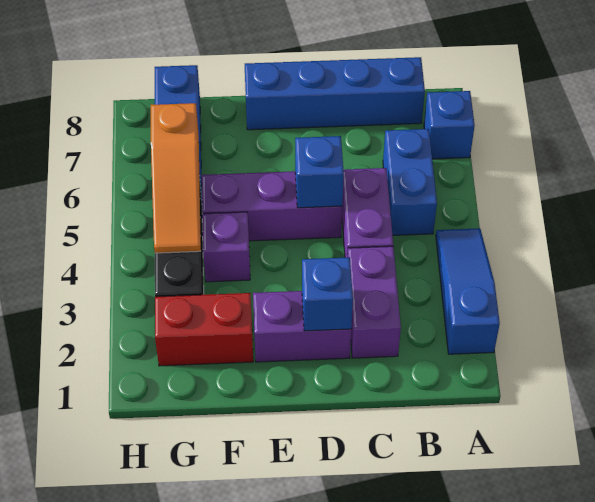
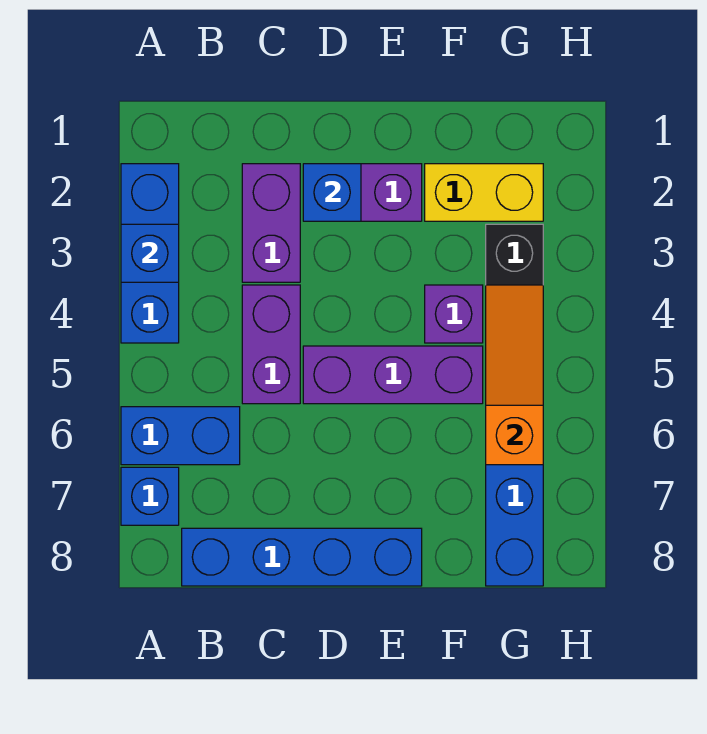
blue slope A2:A4 level 1 top 2 -> blue brick A2:A4 level 1
blue brick B5:B6 level 1 -> blue brick A6:B6 level 1
blue brick D5 level 2 -> blue brick A3 level 2
red brick F2:G2 level 1 -> yellow brick F2:G2 level 1

